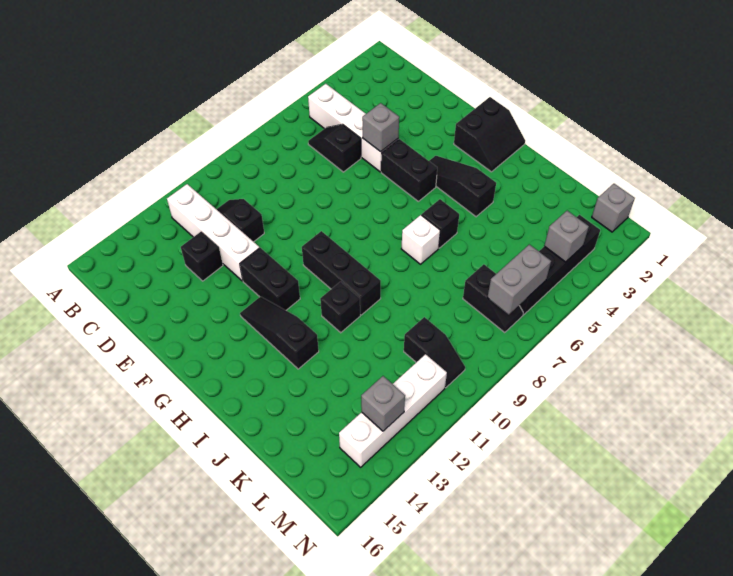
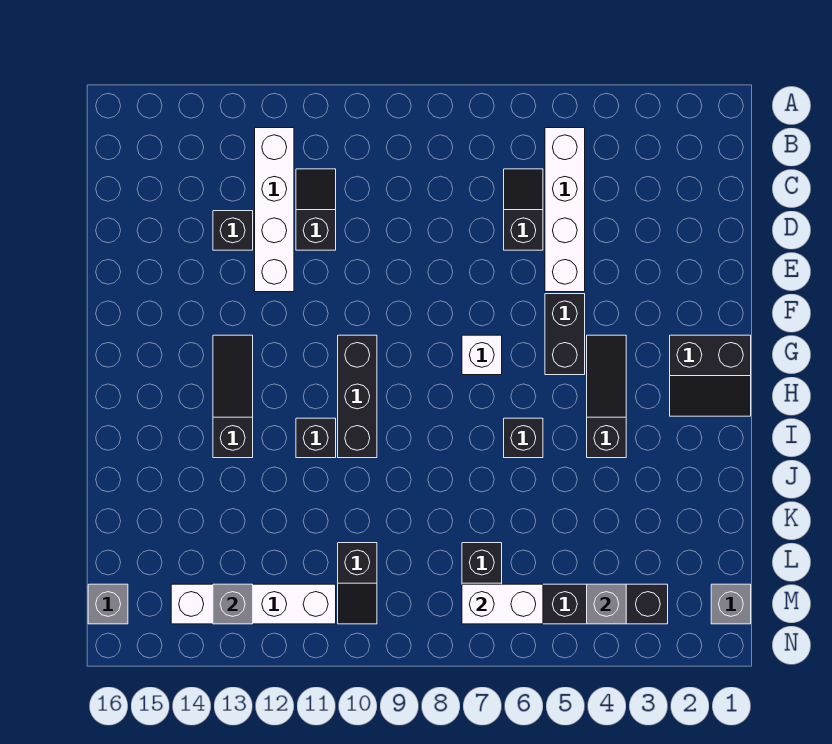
grey brick E5 level 2 -> grey brick M16 level 1
black brick F12:G12 level 1 -> none
white brick I7 level 1 -> white brick G7 level 1
grey brick M6:M7 level 2 -> white brick M6:M7 level 2

